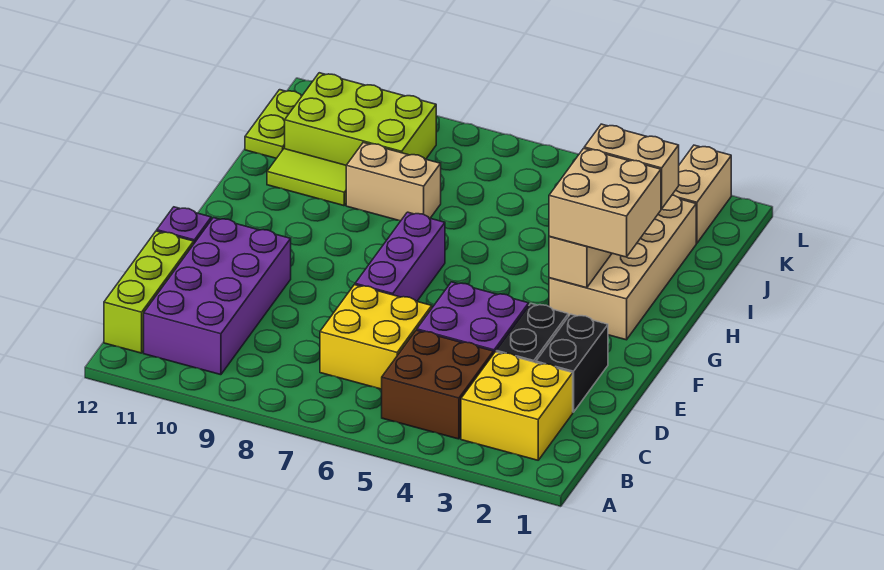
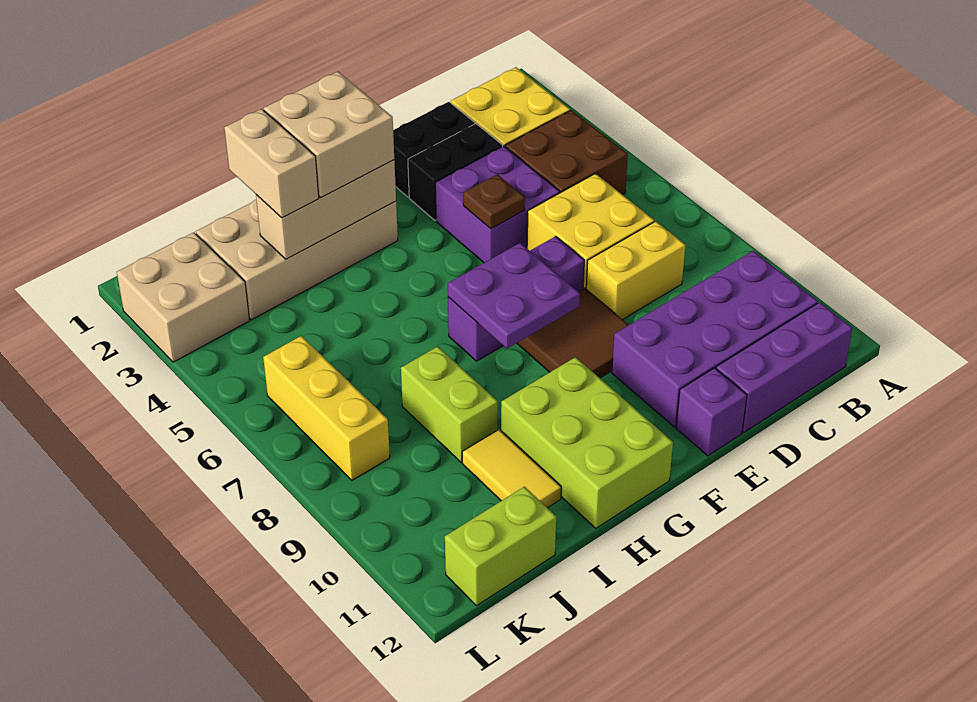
lime brick B12:D12 level 1 -> purple brick B12:D12 level 1
none -> yellow brick C8:D8 level 1
none -> brown plate E5 level 2
none -> brown tile E8:F9 level 1
none -> purple plate F7:G8 level 2
tan brick I8:I9 level 1 -> lime brick I8:I9 level 1
lime tile I10:I11 level 1 -> yellow tile I10:I11 level 1
lime brick J9:K11 level 1 -> lime brick G10:H12 level 1
lime plate J12:K12 level 1 -> lime brick J12:K12 level 1
tan brick K2:L2 level 1 -> tan brick K2:L3 level 1
none -> yellow brick K6:K8 level 1

